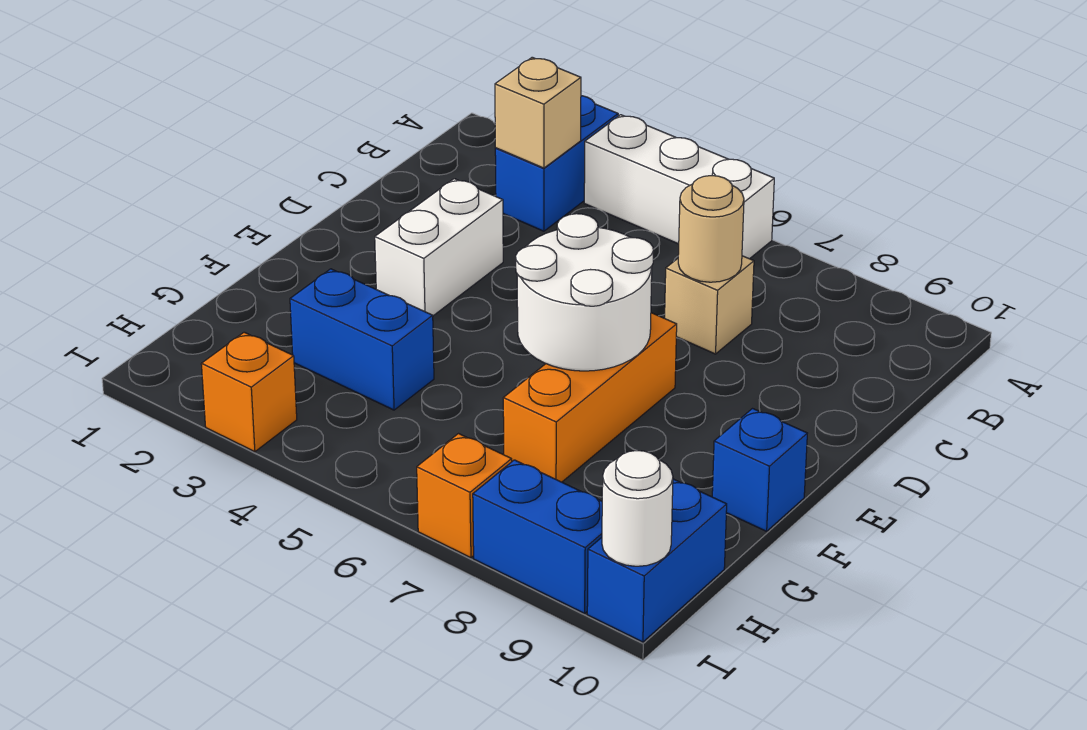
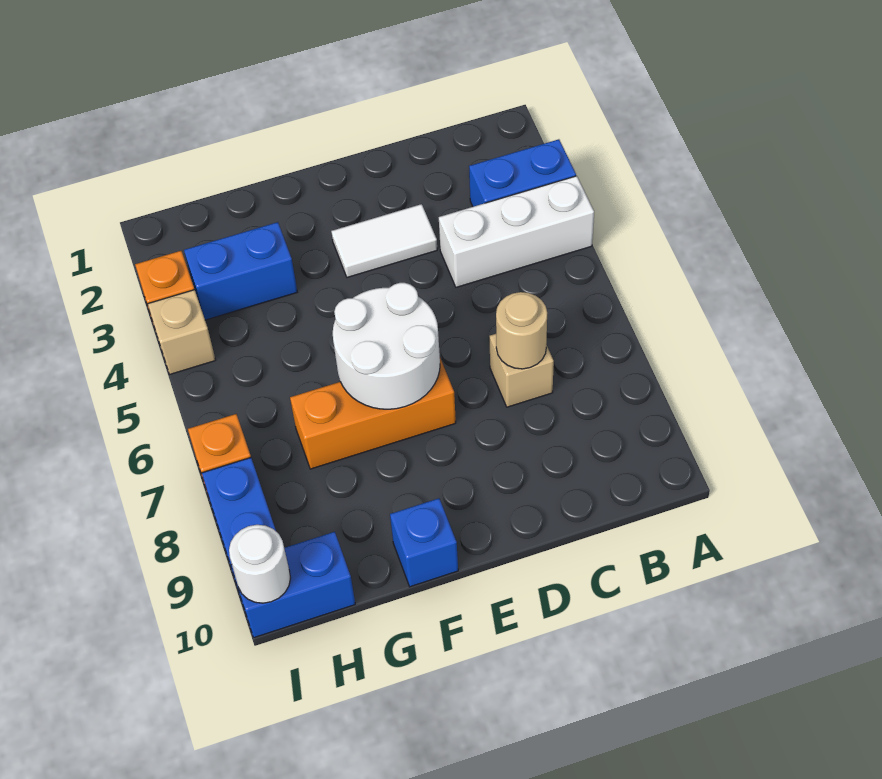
white brick A4:A6 level 1 -> white brick A4:C4 level 1
tan brick B3 level 2 -> tan brick I4 level 1
white brick D3:E3 level 1 -> white tile D3:E3 level 1
blue brick G3:G4 level 1 -> blue brick G3:H3 level 1

